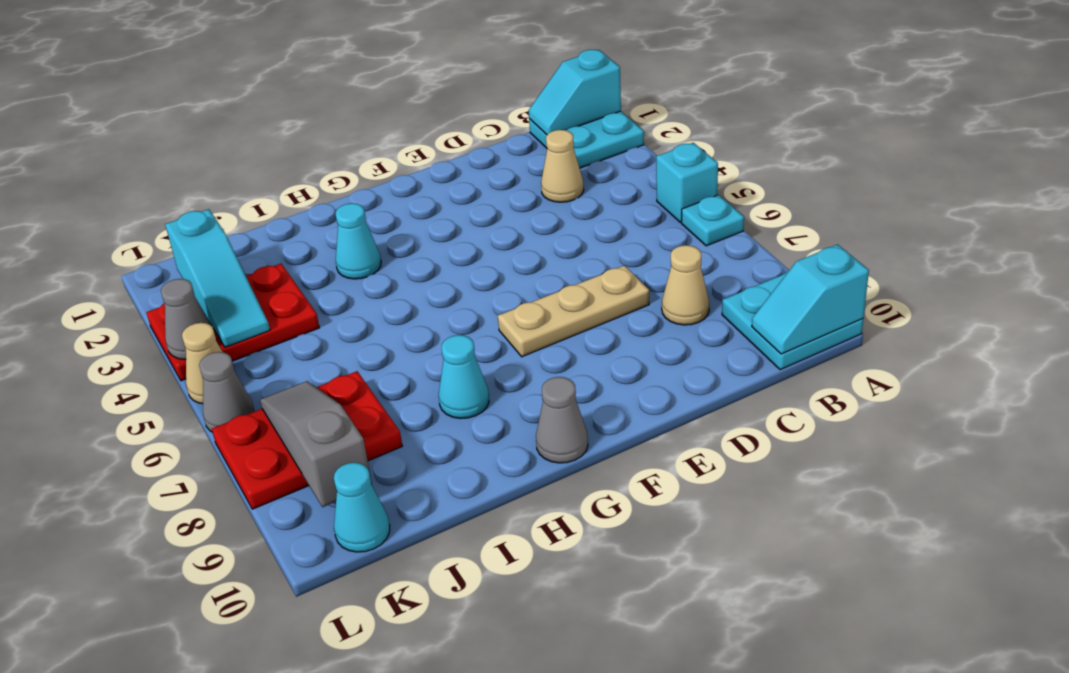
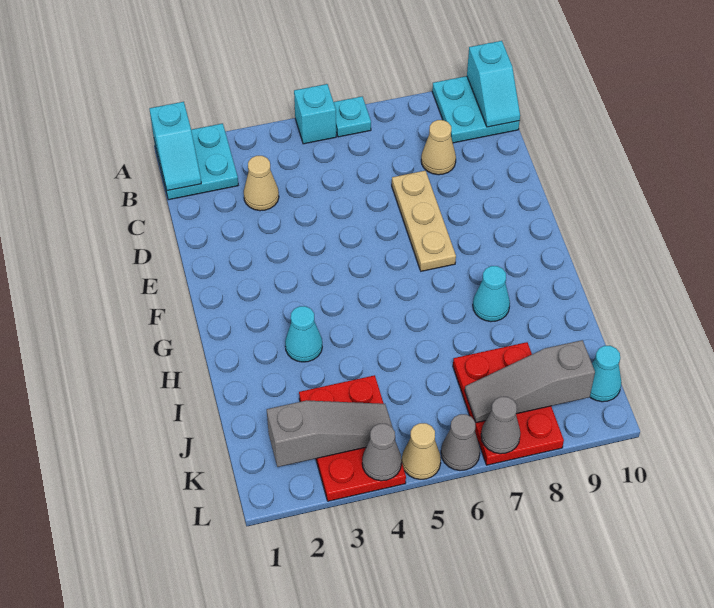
grey cone G10 level 1 -> grey cone L7 level 2
cyan slope K2:K4 level 2 top 2 -> grey slope K2:K4 level 2 top 2

